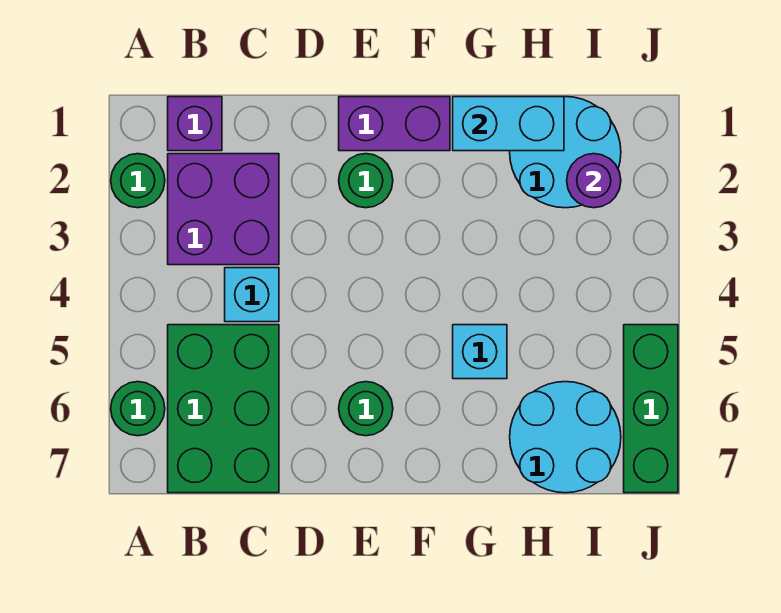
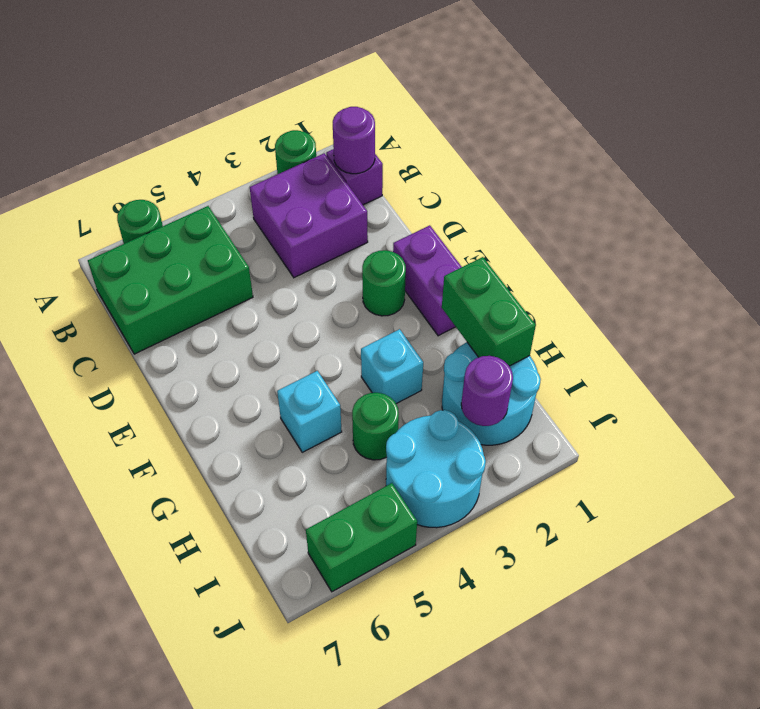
none -> purple round brick B1 level 2
cyan brick C4 level 1 -> cyan brick G3 level 1
green round brick E6 level 1 -> green round brick H4 level 1
cyan brick G1:H1 level 2 -> green brick G1:H1 level 2
cyan round brick H6:I7 level 1 -> cyan round brick I3:J4 level 1
green brick J5:J7 level 1 -> green brick J5:J6 level 1

